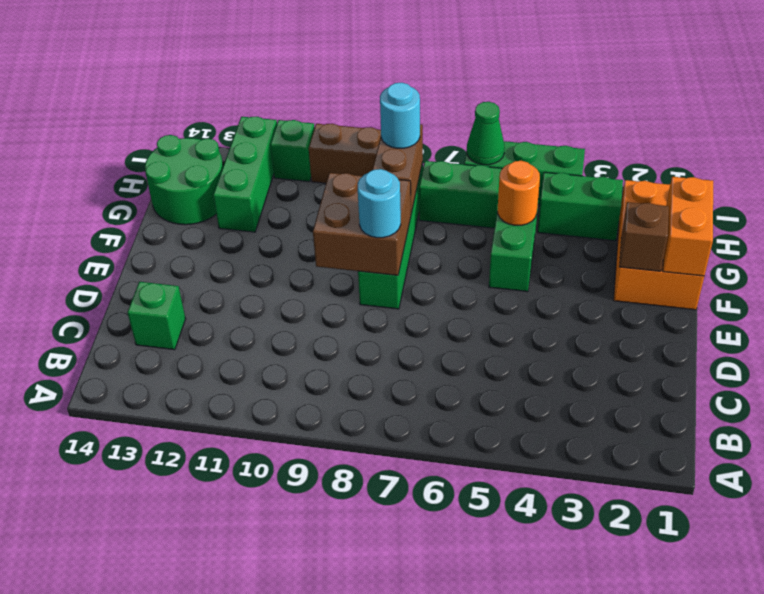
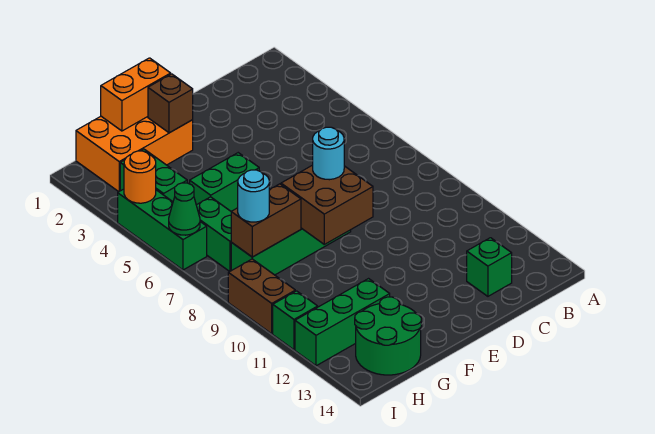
orange round brick G5 level 2 -> orange round brick I4 level 2

